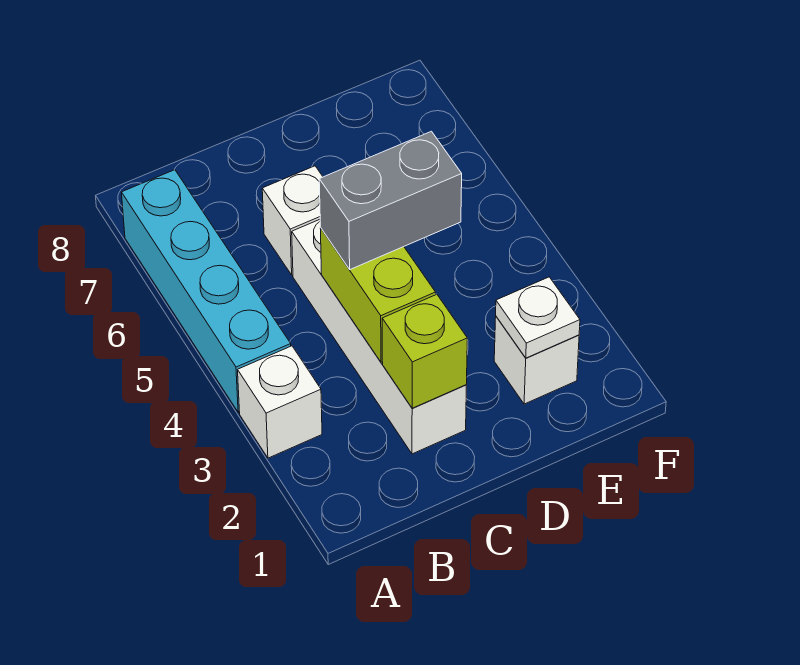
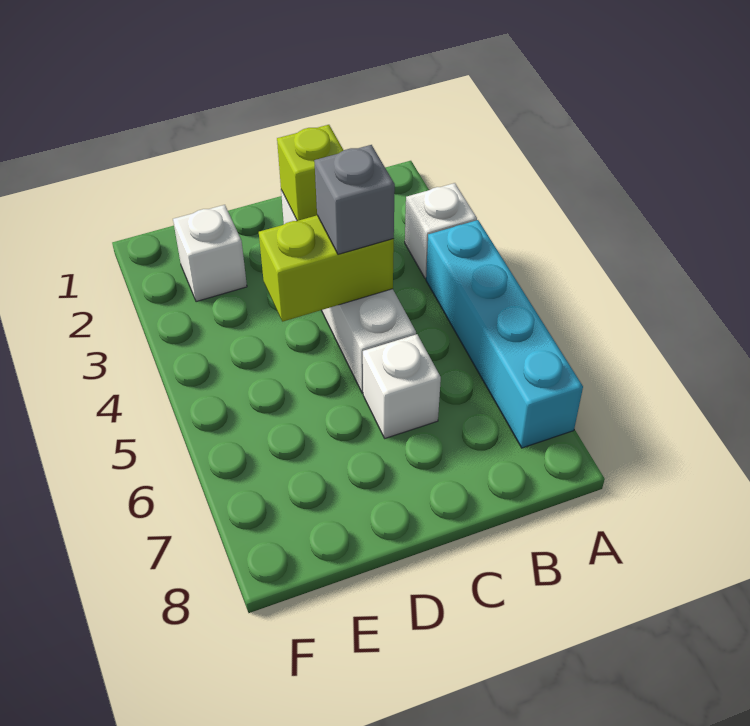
lime brick C3:C4 level 2 -> lime brick C4:D4 level 2
grey brick C4:D4 level 3 -> grey brick C4 level 3
white plate E2 level 2 -> none

